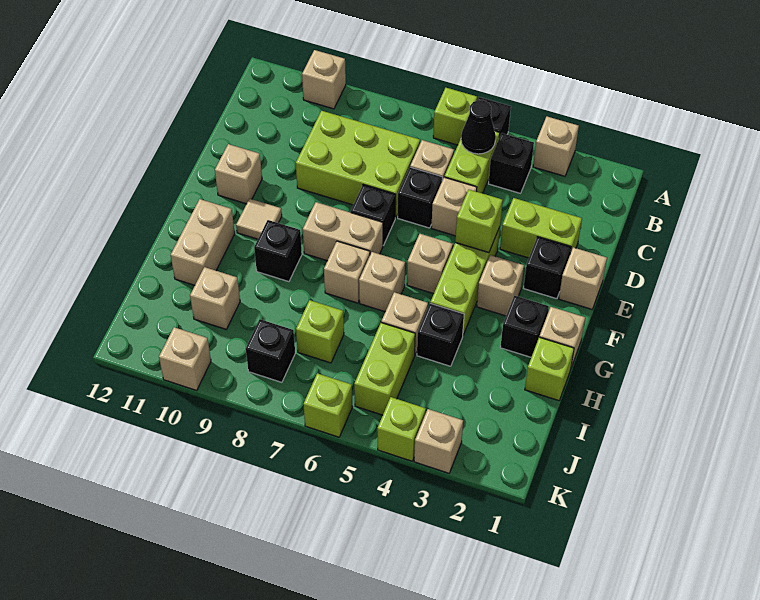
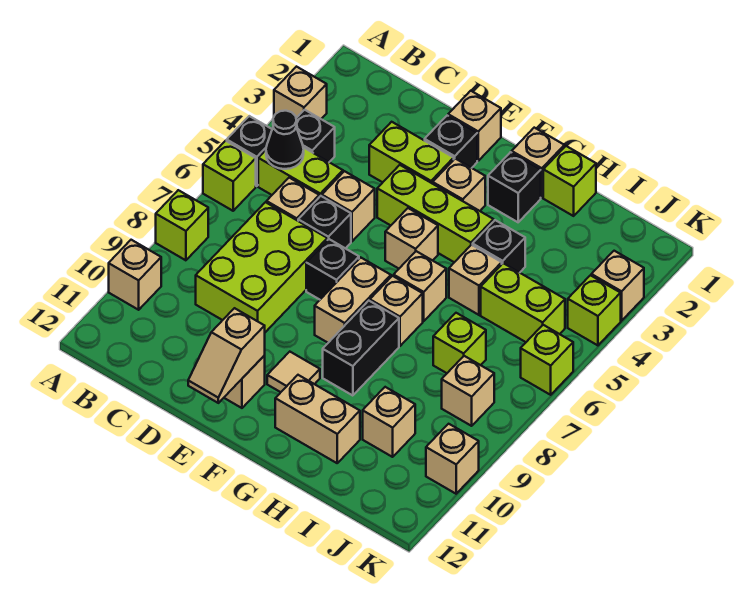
lime brick D2:D3 level 1 -> lime brick D3:E3 level 1
lime brick E4 level 2 -> lime brick A8 level 1
none -> tan slope E11:E12 level 2 top 11
black brick G9 level 1 -> black brick G8:G9 level 1
black brick J8 level 1 -> tan brick J8 level 1

